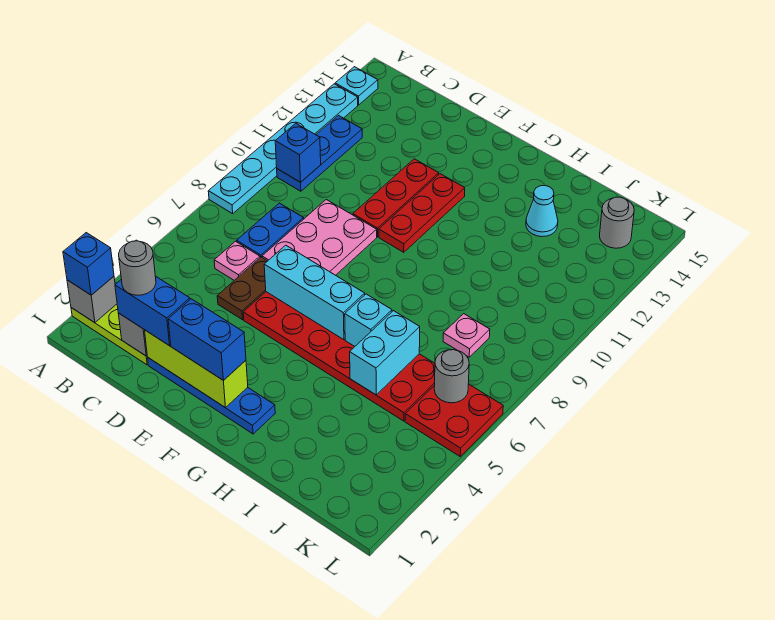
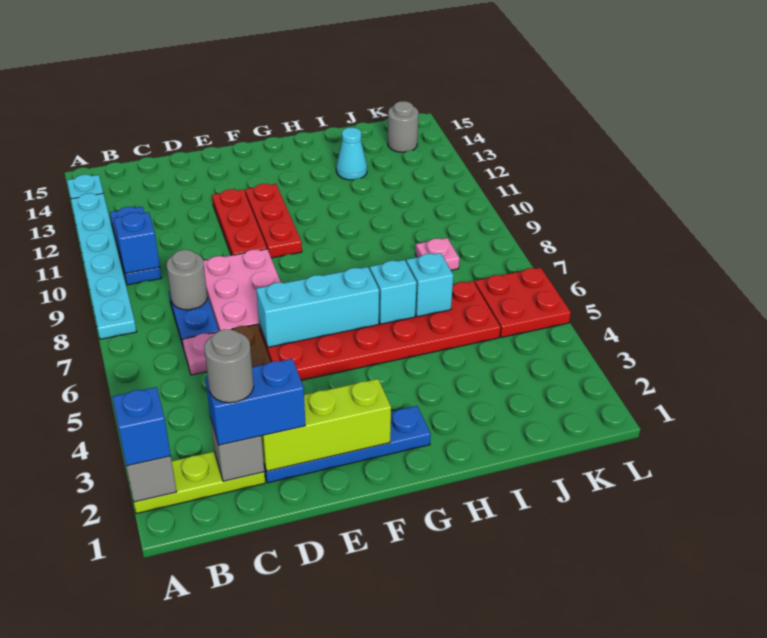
blue brick E2:F2 level 3 -> none
cyan brick I5:I6 level 2 -> cyan brick I6 level 2
grey round brick K6 level 2 -> grey round brick C8 level 2

